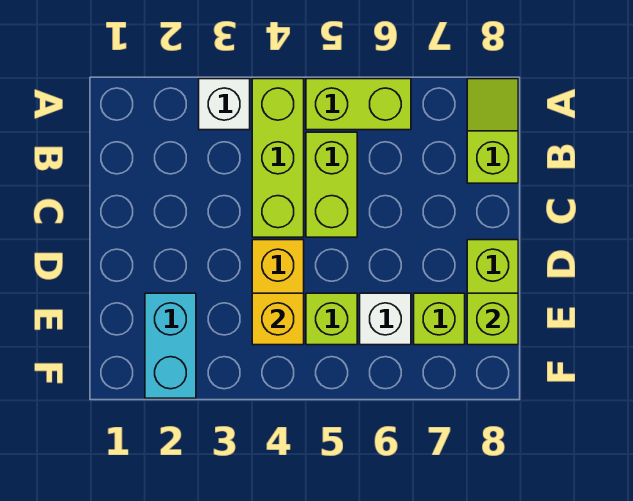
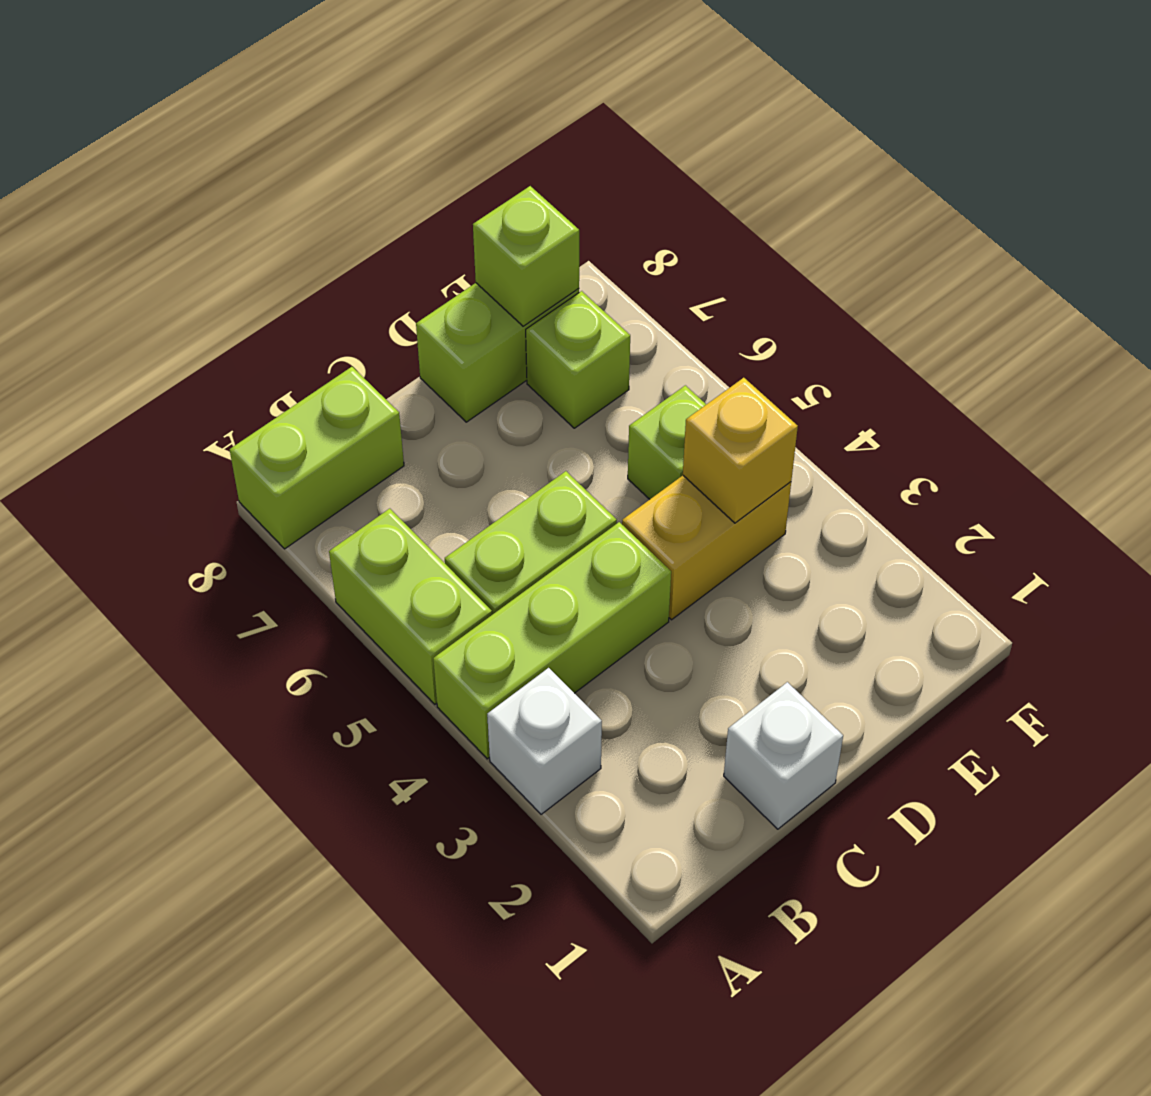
lime slope A8:B8 level 1 top B -> lime brick A8:B8 level 1
cyan brick E2:F2 level 1 -> none
white brick E6 level 1 -> white brick C1 level 1

